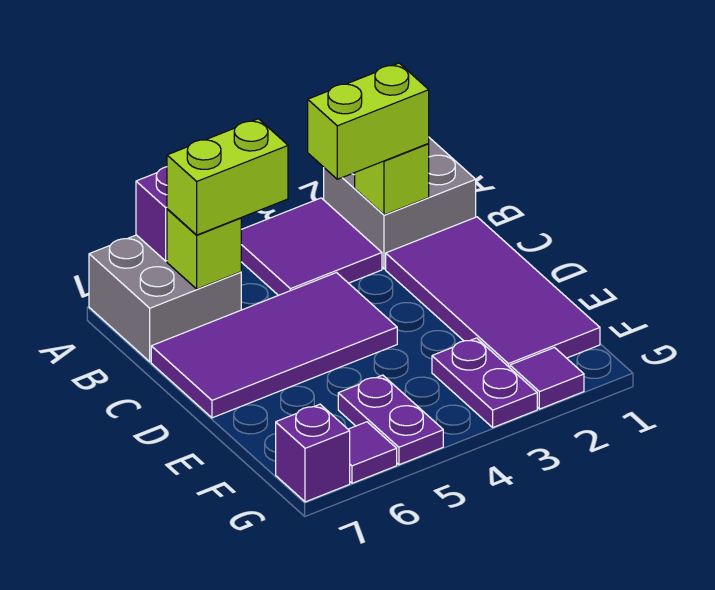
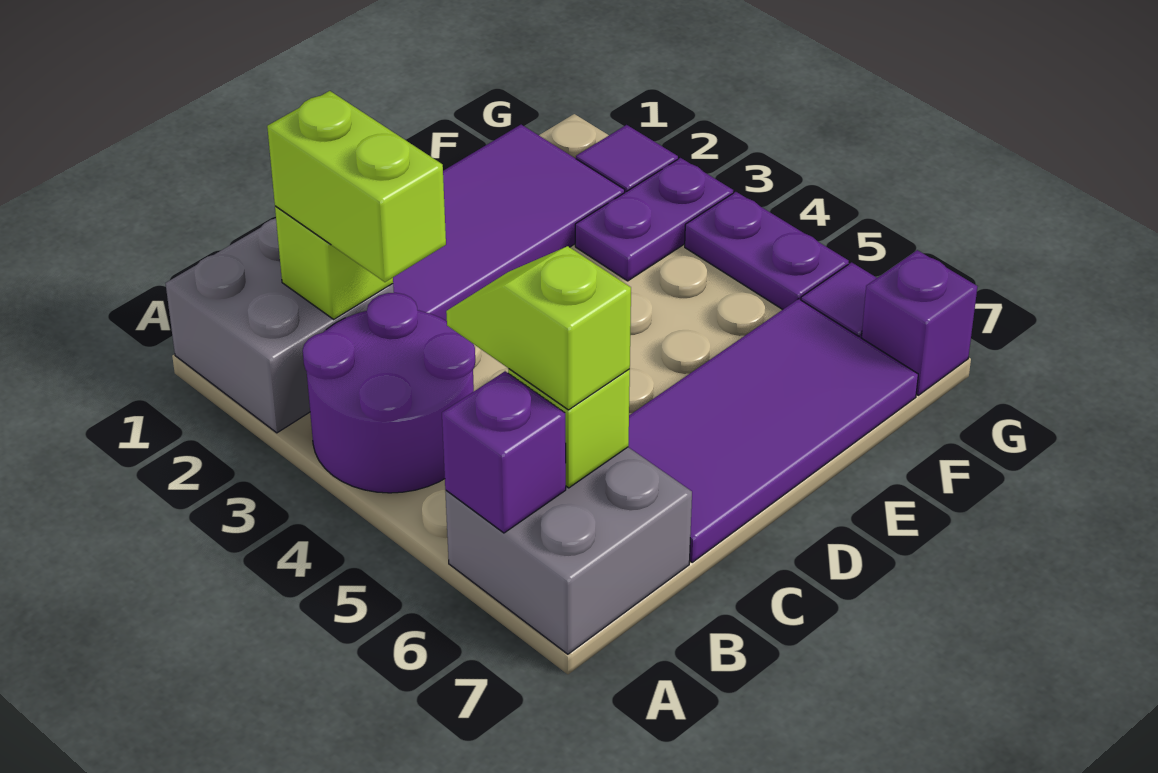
purple tile A3:B4 level 1 -> purple round brick A3:B4 level 1
lime brick B5:B6 level 3 -> lime slope B5:B6 level 3 top 6
purple tile C4:D7 level 1 -> purple tile C6:F7 level 1
purple plate F5:G5 level 1 -> purple plate G4:G5 level 1

